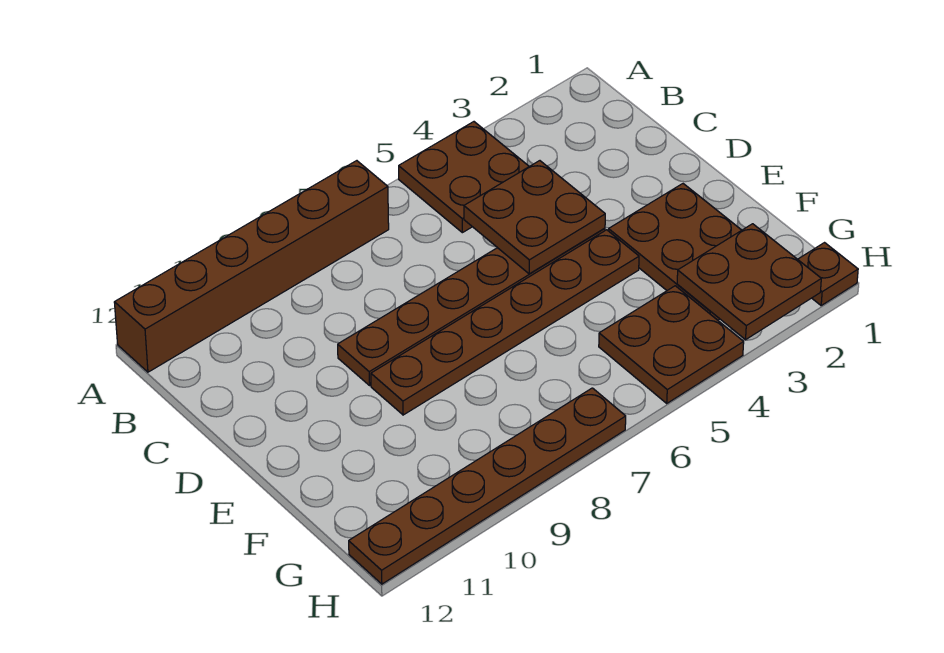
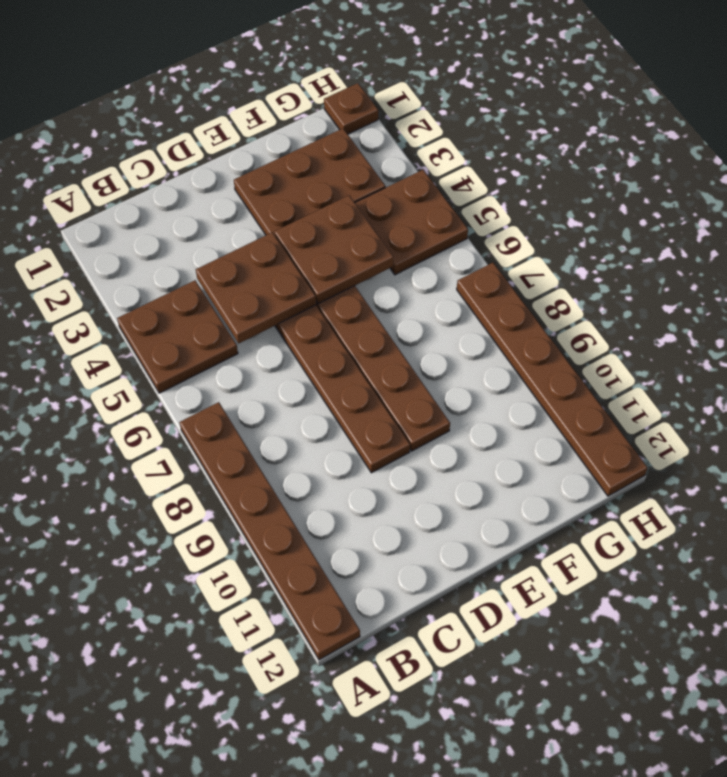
brown brick A7:A12 level 1 -> brown plate A7:A12 level 1
brown plate G2:H3 level 2 -> brown plate E4:F5 level 2

